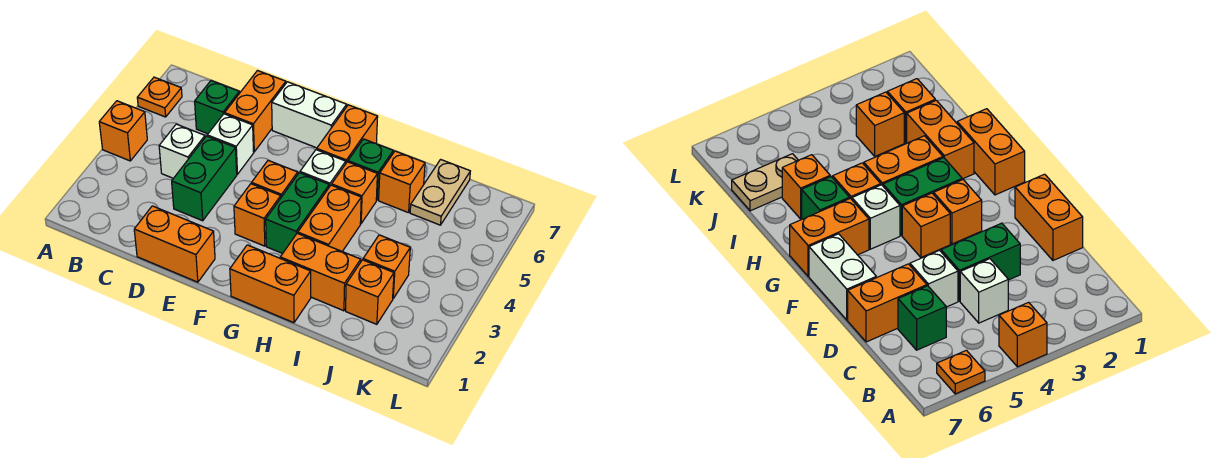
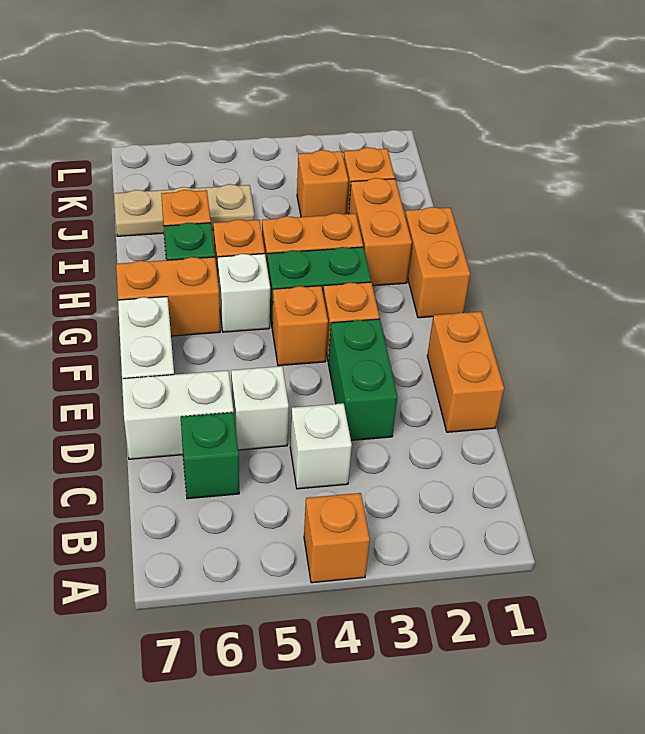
orange plate A6 level 1 -> none
green brick D3:D4 level 1 -> green brick D3:E3 level 1
orange brick D6:D7 level 1 -> white brick D6:D7 level 1
tan plate J6:J7 level 1 -> tan plate J5:J7 level 1

